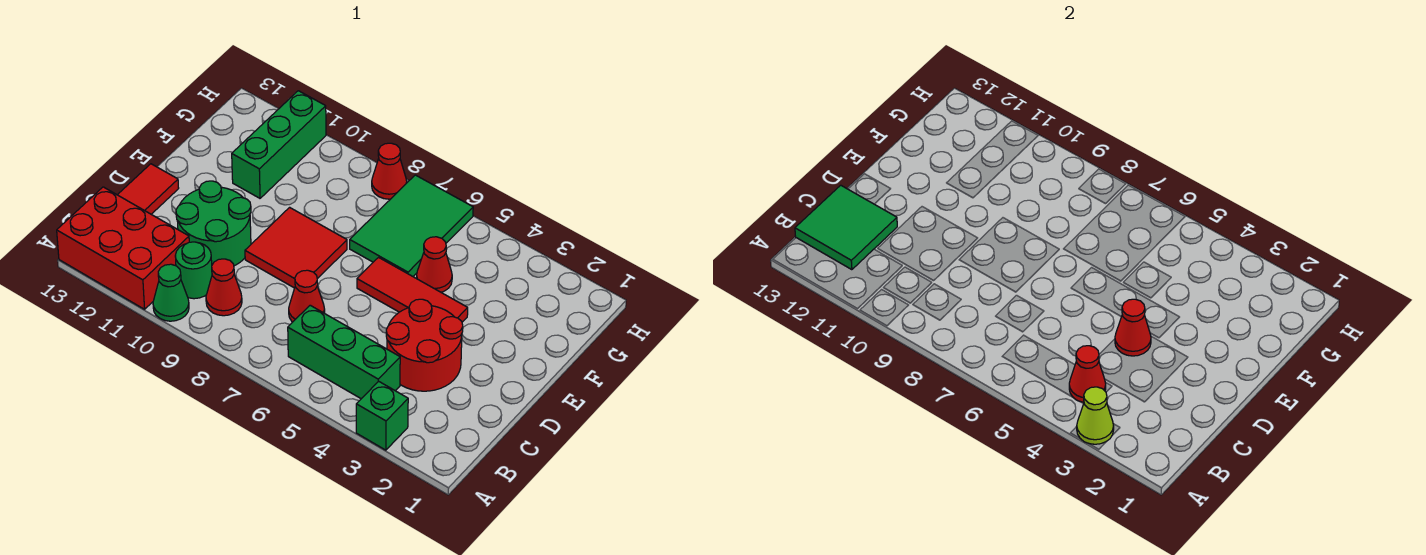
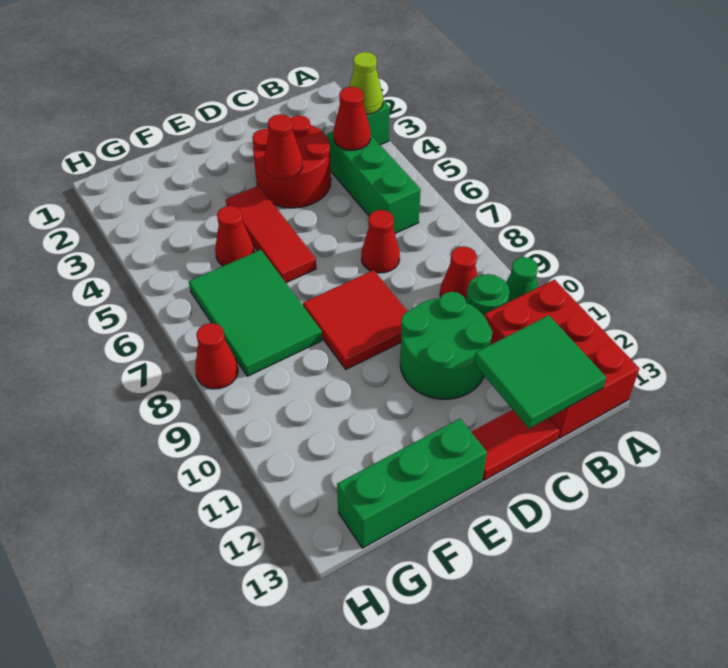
green tile F6:H7 level 1 -> green tile F6:G8 level 1
green brick F11:H11 level 1 -> green brick E13:G13 level 1

